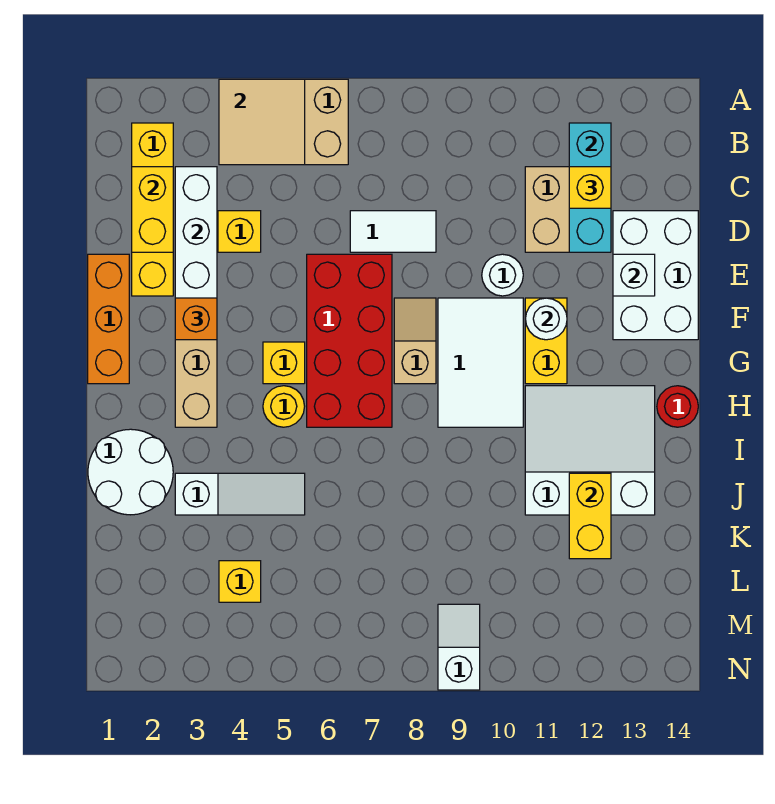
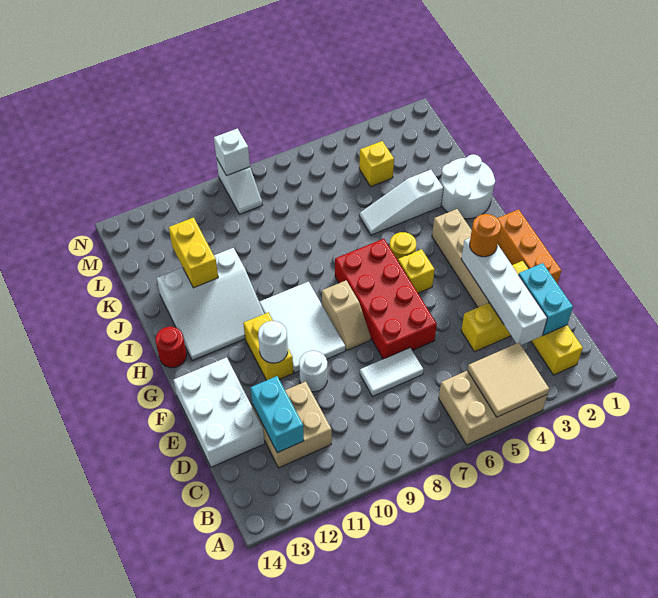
cyan brick B12:D12 level 2 -> cyan brick C12:D12 level 2
yellow brick C2:D2 level 2 -> cyan brick C2:D2 level 2
yellow brick C12 level 3 -> none
white brick E13 level 2 -> white brick N9 level 2
orange brick F3 level 3 -> orange round brick F3 level 3

